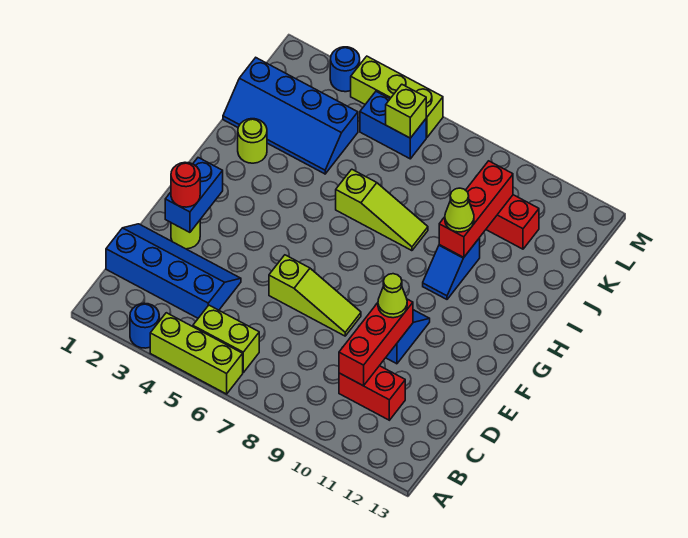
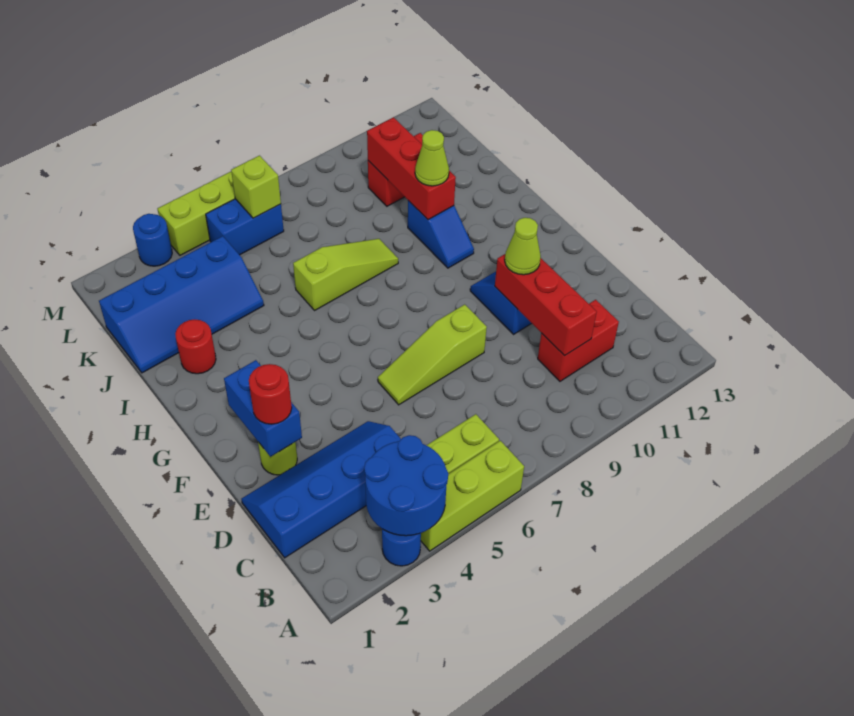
none -> blue round brick A3:B4 level 2
lime slope E6:E8 level 1 top 6 -> lime slope E6:E8 level 1 top 8
lime round brick I2 level 1 -> red round brick I2 level 1

